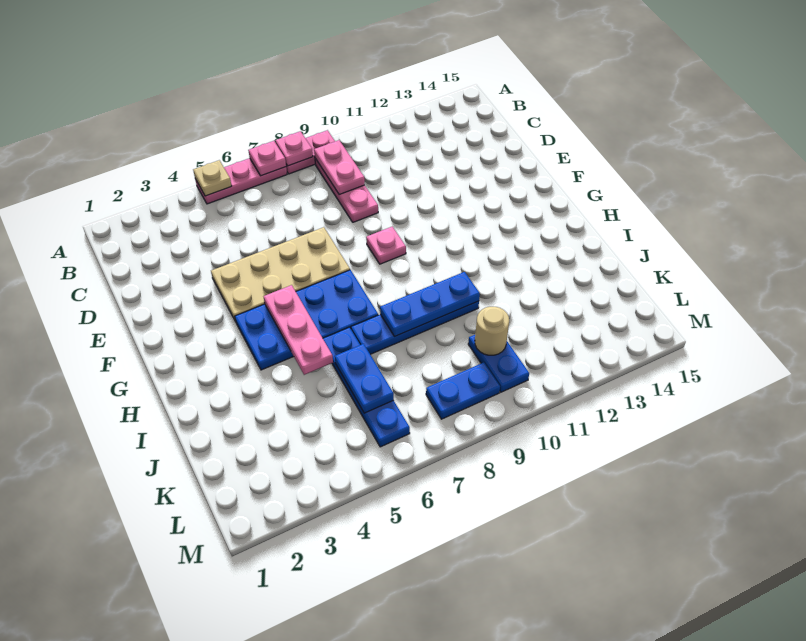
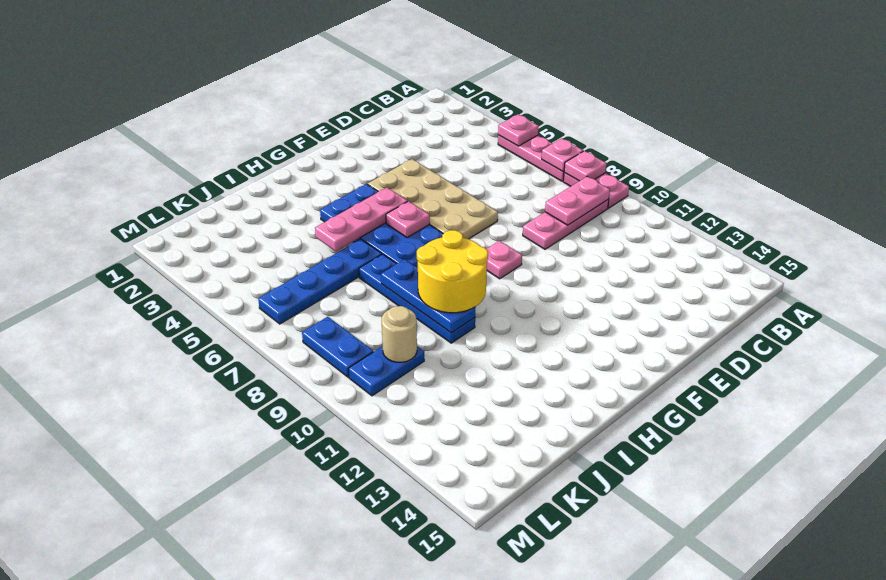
tan plate A5 level 2 -> pink plate A5 level 2
none -> pink plate G6 level 2
none -> yellow round brick H9:I10 level 3
blue plate J6:K6 level 2 -> none

